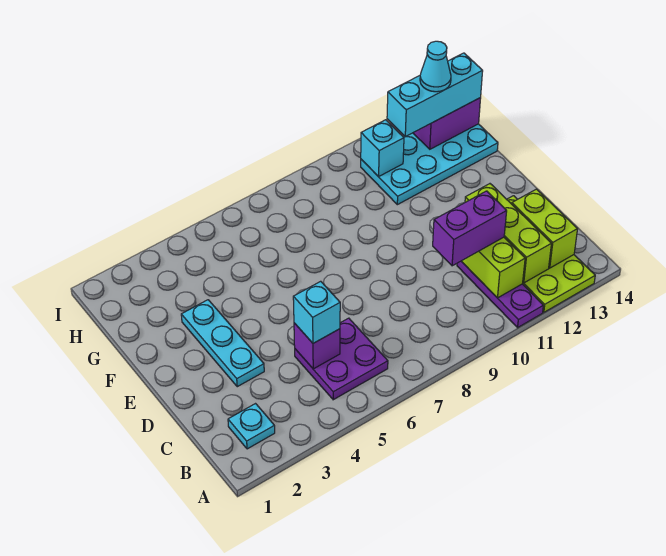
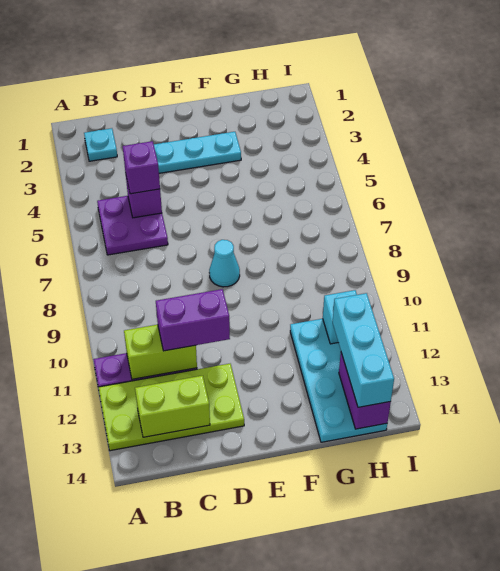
lime brick B12:D12 level 2 -> none
cyan brick C5 level 3 -> purple brick C5 level 3
purple brick C10:C11 level 3 -> purple brick C11:D11 level 3
cyan cone H13 level 4 -> cyan cone E8 level 1

